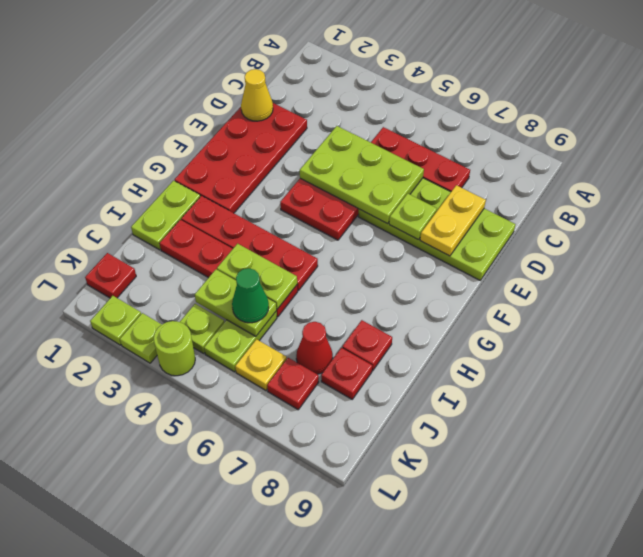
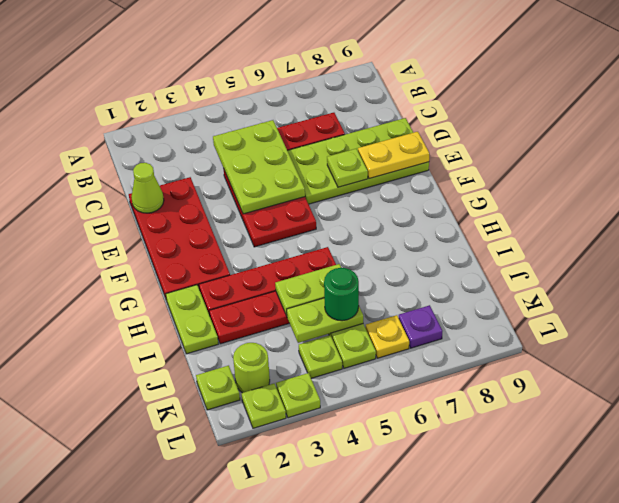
yellow cone D1 level 2 -> lime cone D1 level 2
lime plate D4:E6 level 2 -> lime plate C4:E5 level 2
yellow plate D8:E8 level 2 -> yellow plate E8:E9 level 2
red plate I8 level 1 -> none
green cone J5 level 3 -> green round brick J5 level 3
red cone J7 level 1 -> none
red plate J8 level 1 -> none
red plate K1 level 1 -> lime plate K1 level 1
red plate K7 level 1 -> purple plate K7 level 1
lime round brick L4 level 1 -> lime round brick K2 level 1

